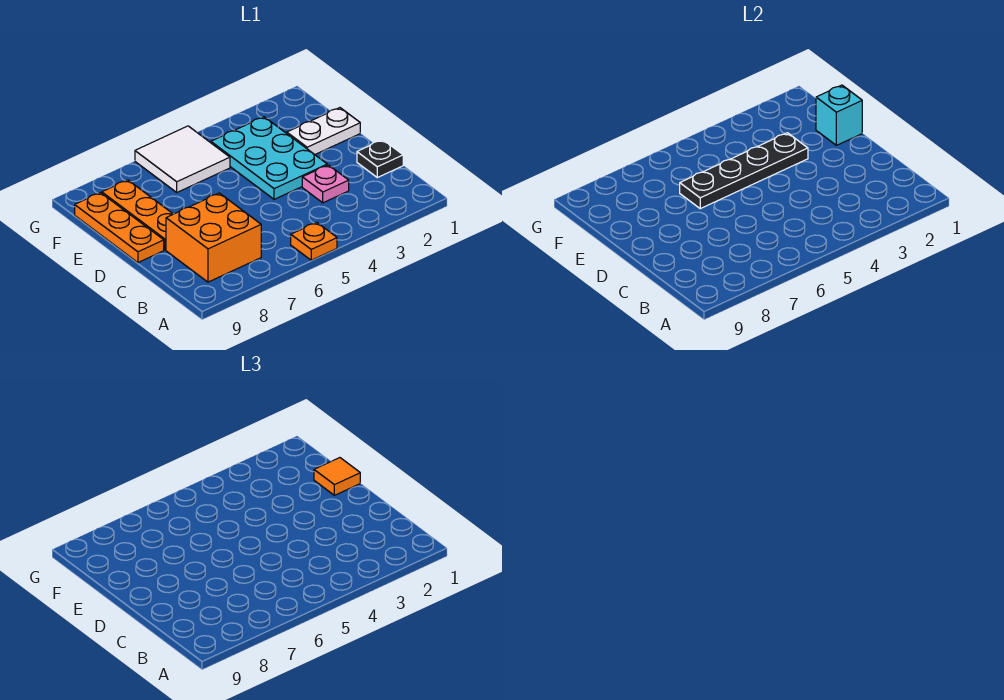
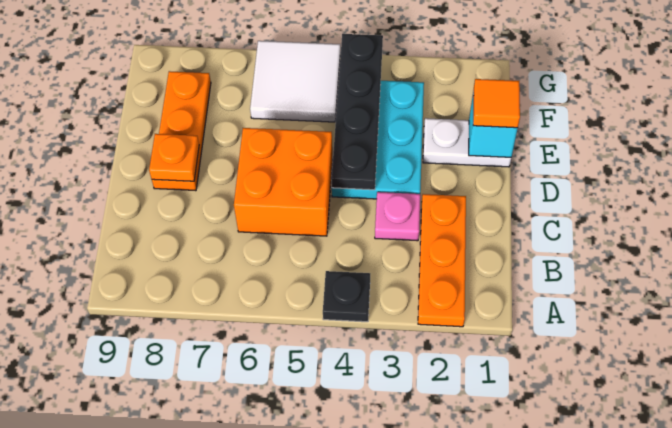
orange plate A5 level 1 -> orange plate D8 level 2
orange brick B7:C8 level 1 -> orange brick C5:D6 level 1
black plate C1 level 1 -> black plate A4 level 1
orange plate D9:F9 level 1 -> orange plate A2:C2 level 1
black plate E3:E6 level 2 -> black plate D4:G4 level 2

